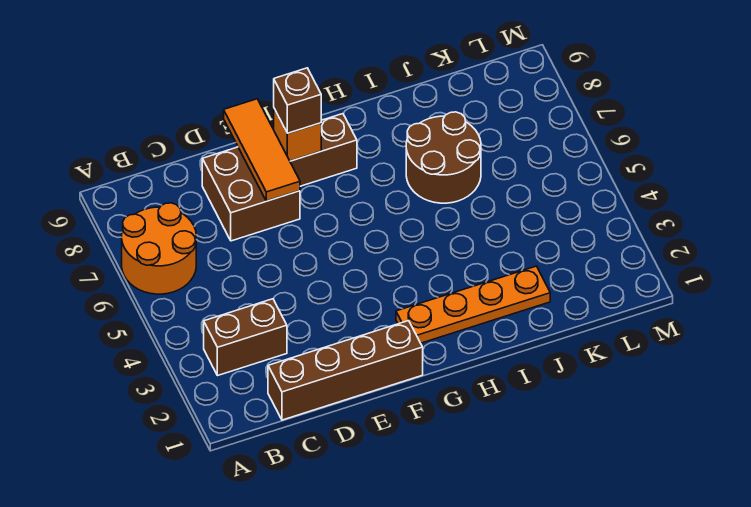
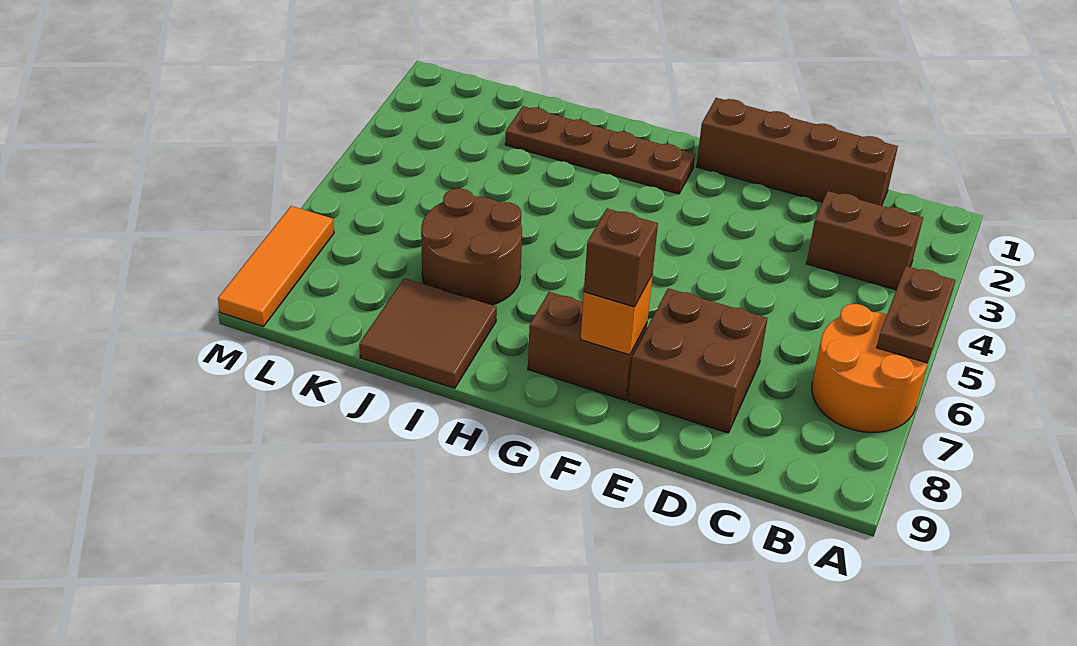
none -> brown plate A5:A6 level 2
orange tile E7:E9 level 2 -> orange tile M7:M9 level 1
orange plate G2:J2 level 1 -> brown plate G2:J2 level 1
none -> brown tile I8:J9 level 1

